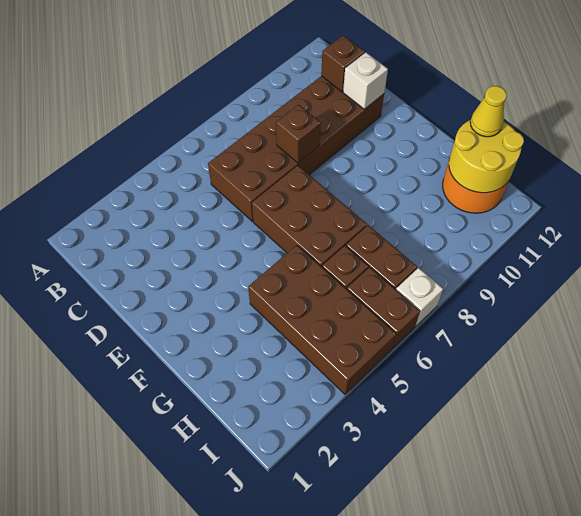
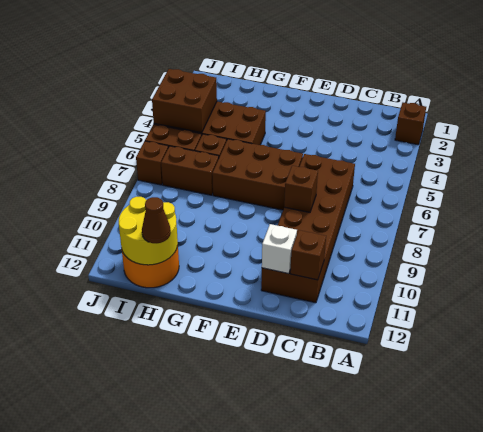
none -> brown brick A2 level 1
yellow cone H12 level 3 -> brown cone H12 level 3
none -> brown brick I4:J5 level 2
white brick J7 level 1 -> brown brick J7 level 1

